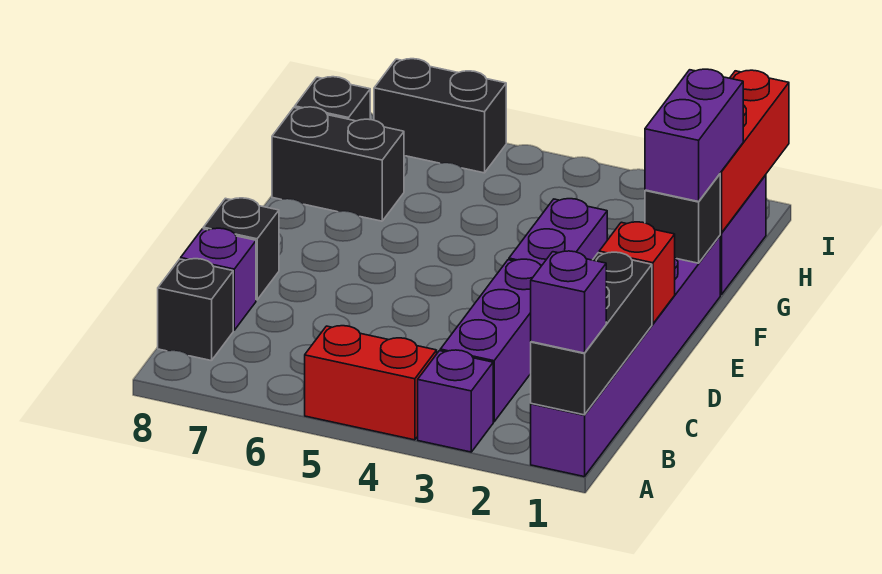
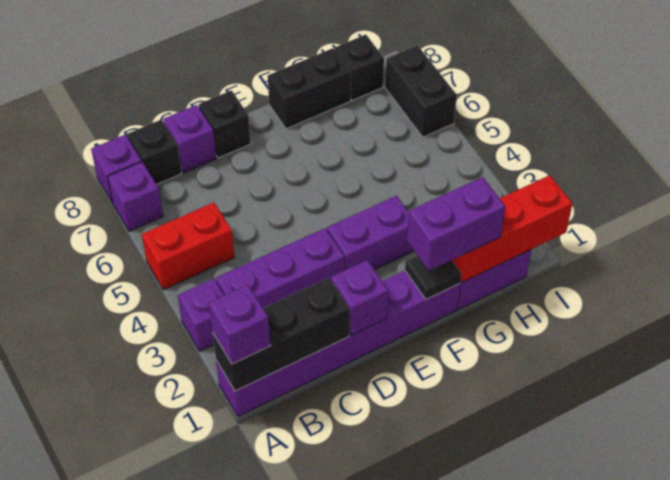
red brick A4:A5 level 1 -> red brick A5:B5 level 1
none -> purple brick A7 level 1
none -> purple brick A8 level 1
red brick D1 level 2 -> purple brick D1 level 2
black brick F1 level 2 -> black tile F1 level 2
black brick G7:G8 level 1 -> black brick F8:G8 level 1

